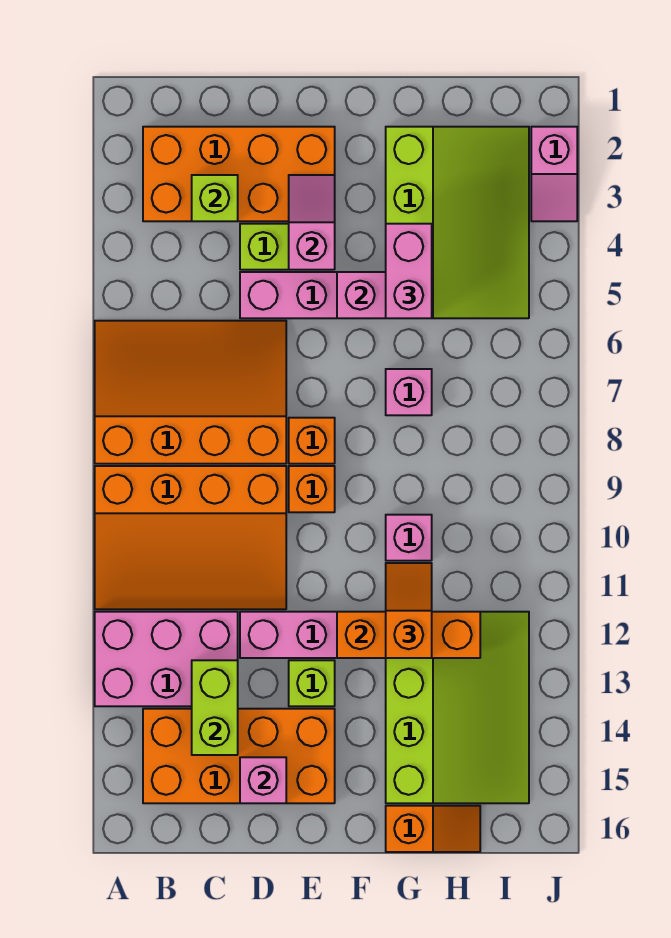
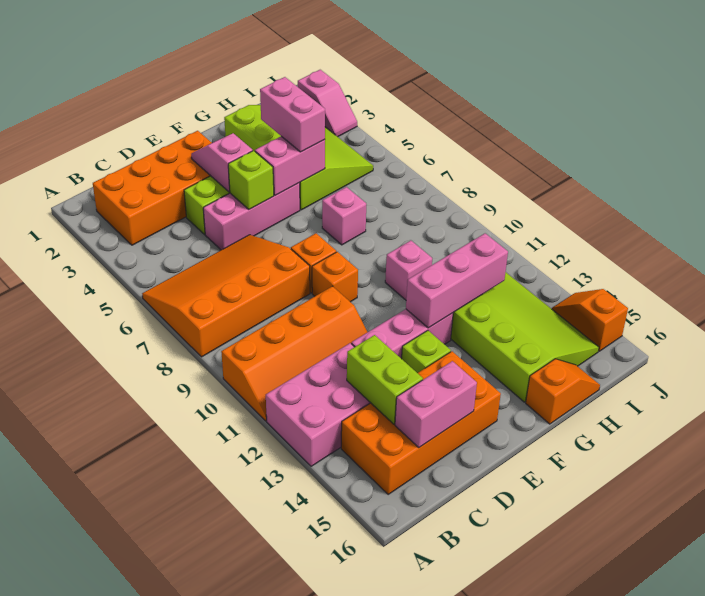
orange slope A9:D11 level 1 top 9 -> orange slope A10:D11 level 1 top 10
lime brick C3 level 2 -> lime brick E5 level 2
pink brick D15 level 2 -> pink brick C15:D15 level 2
orange brick F12:H12 level 2 -> pink brick F12:H12 level 2
orange slope G11:G12 level 3 top 12 -> orange slope J14:J15 level 1 top 15

